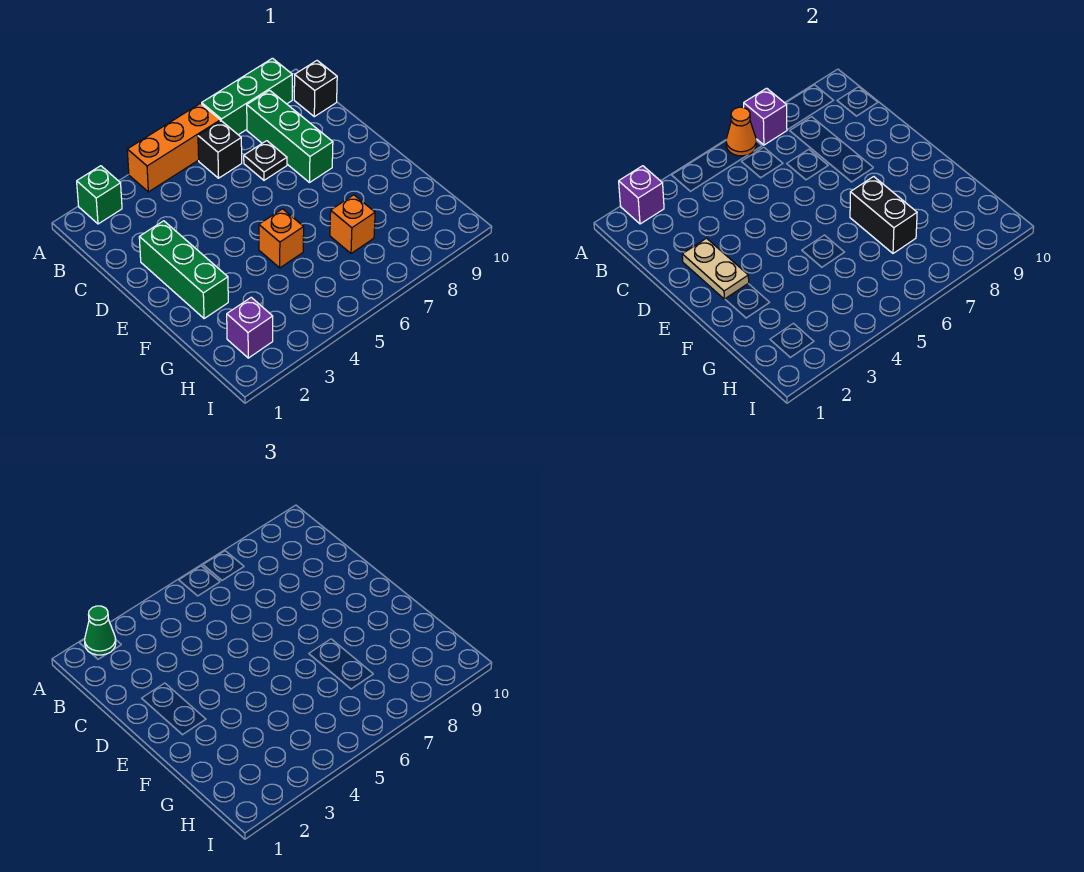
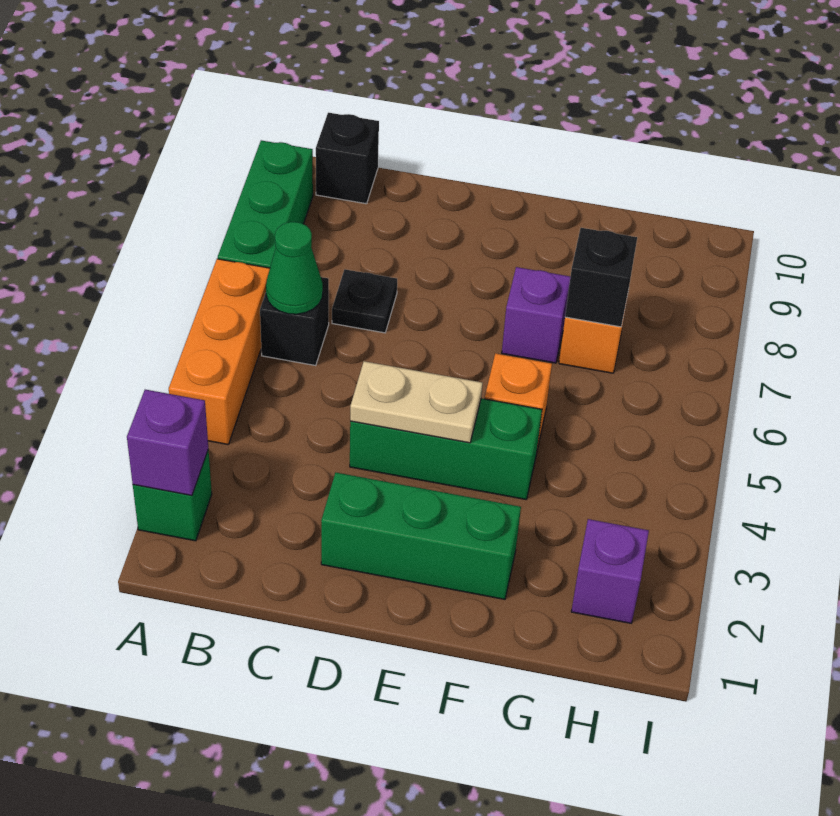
green cone A2 level 3 -> green cone B6 level 2
orange cone A6 level 2 -> none
purple brick A7 level 2 -> purple brick F7 level 1
green brick B8:D8 level 1 -> green brick D4:F4 level 1
tan plate D2:E2 level 2 -> tan plate D4:E4 level 2
black brick F7:G7 level 2 -> black brick G7 level 2

